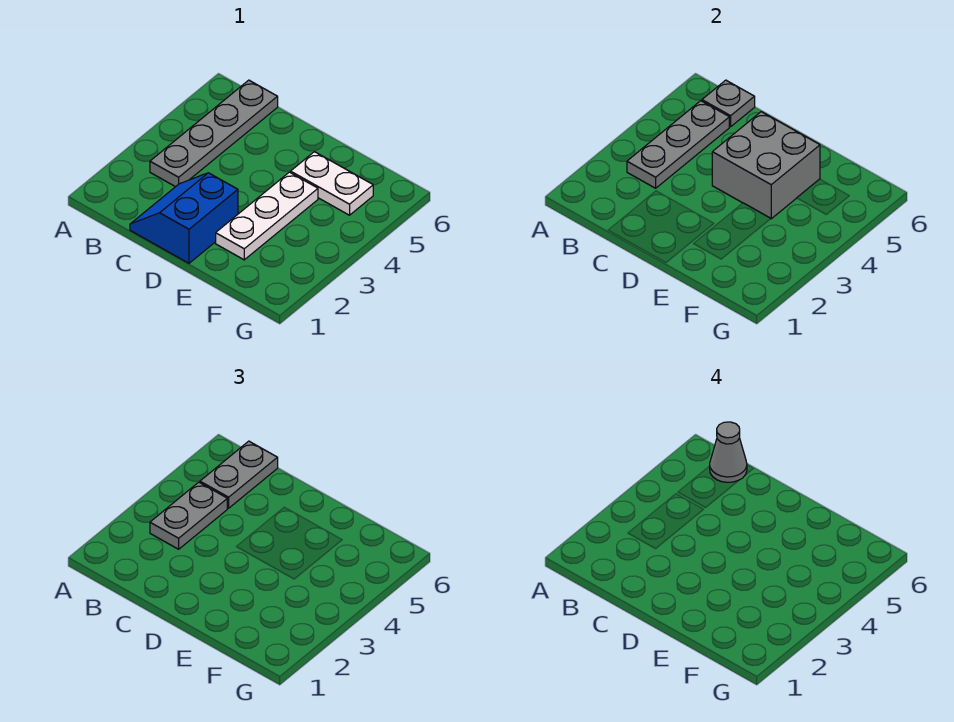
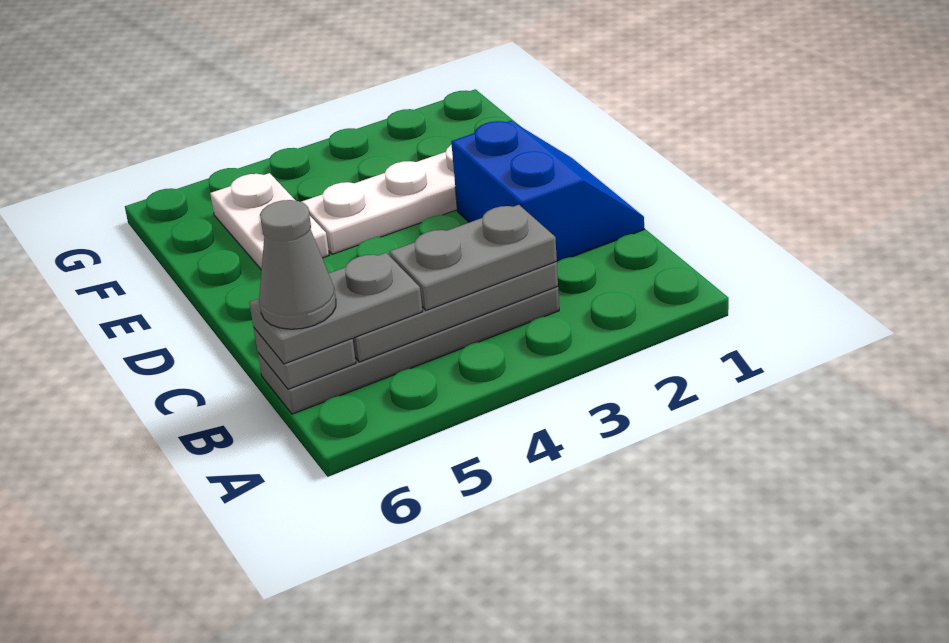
blue slope C1:D2 level 1 top D -> blue slope C1:D2 level 1 top 2
grey brick D4:E5 level 2 -> none

